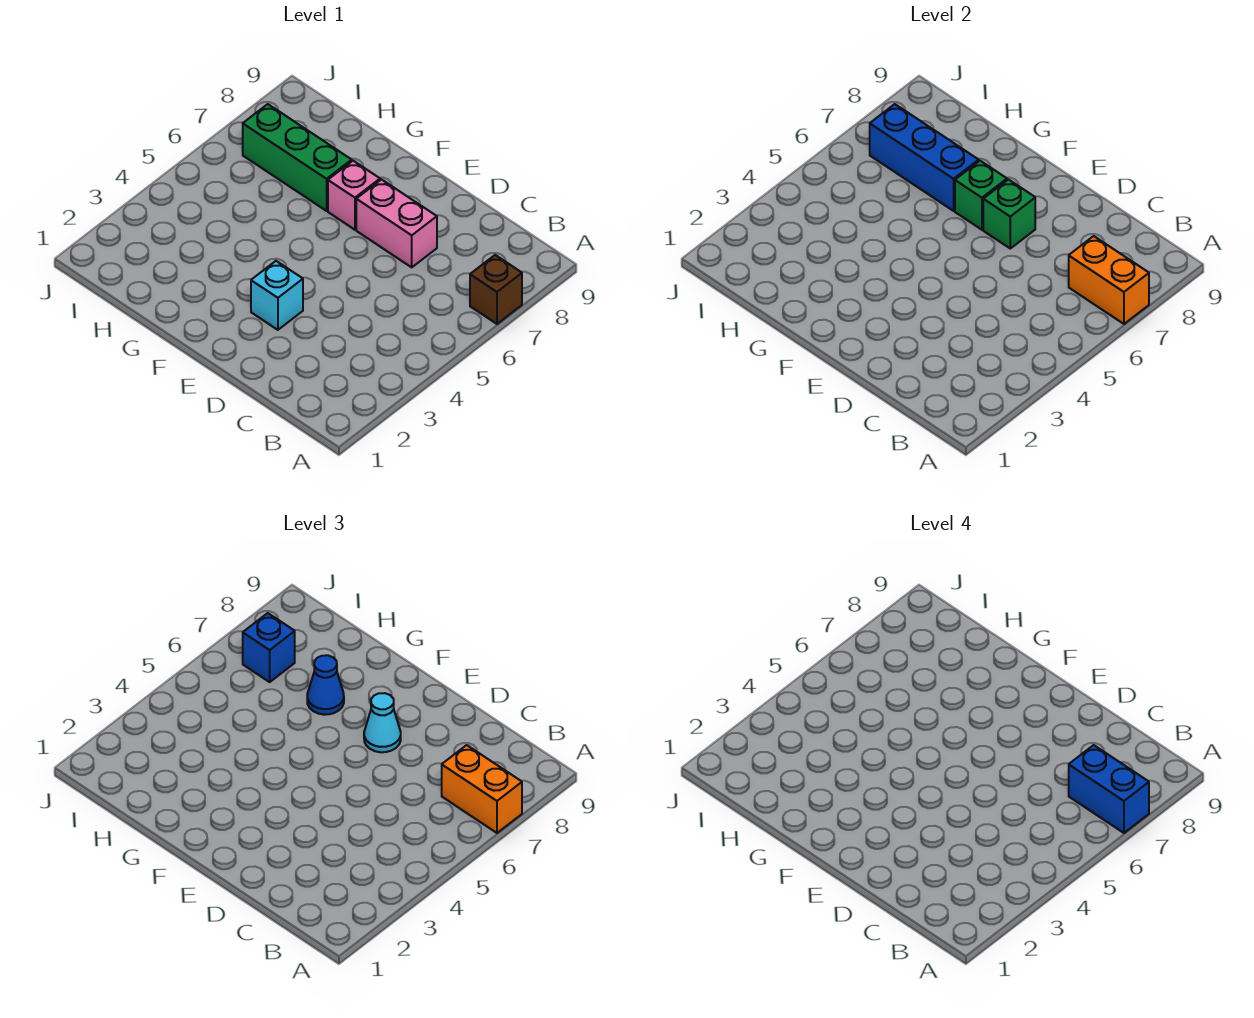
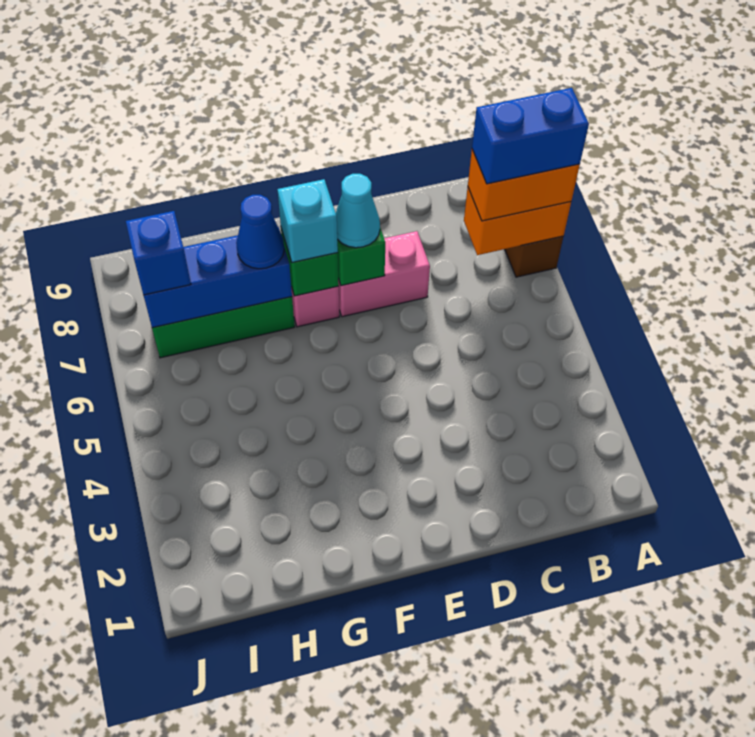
cyan brick E3 level 1 -> cyan brick F7 level 3

